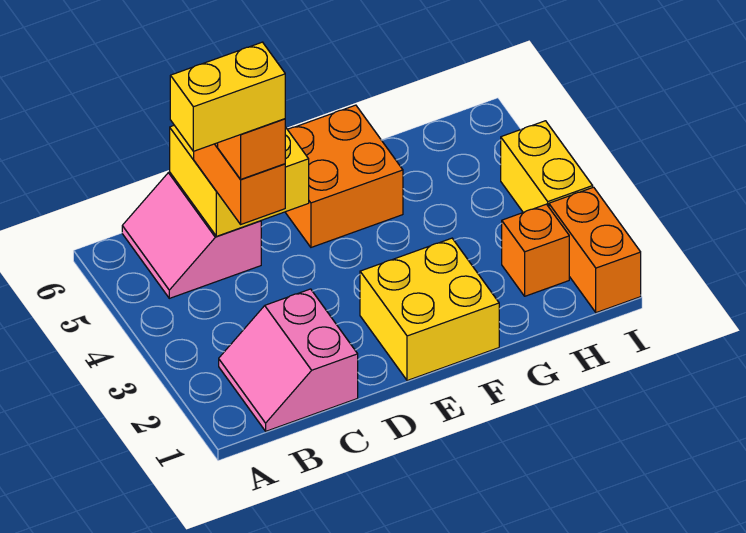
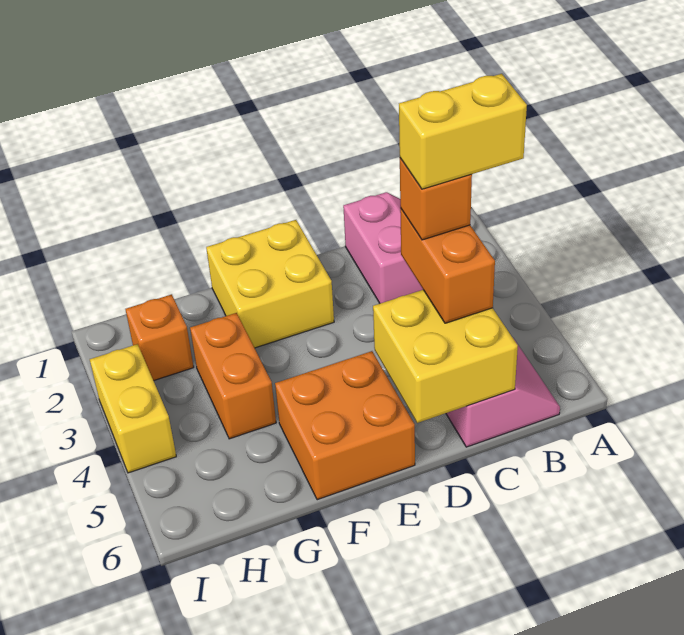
orange brick I1:I2 level 1 -> orange brick G3:G4 level 1

